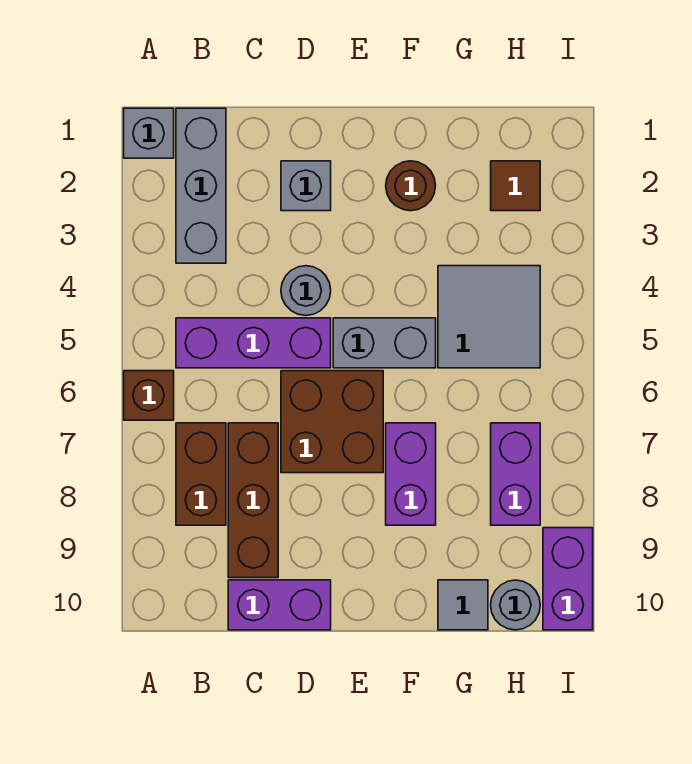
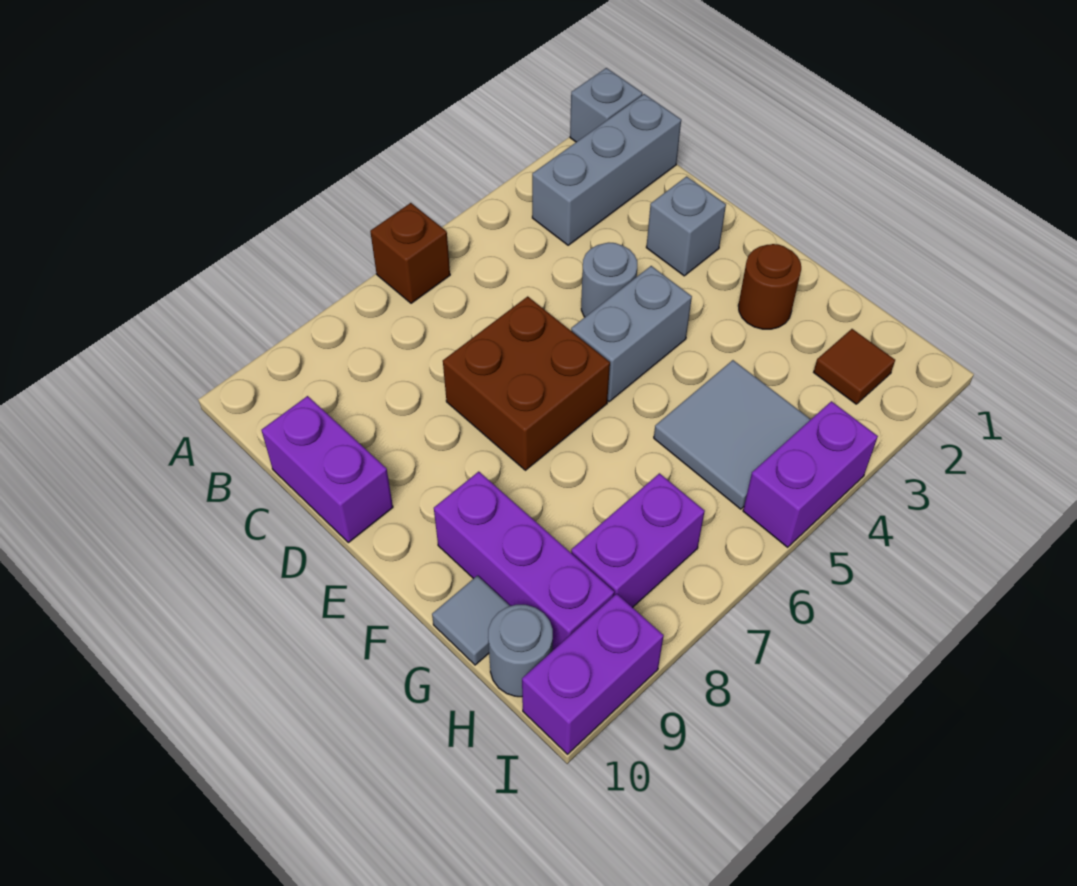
purple brick B5:D5 level 1 -> purple brick F9:H9 level 1
brown brick B7:B8 level 1 -> none
brown brick C7:C9 level 1 -> none
grey brick E5:F5 level 1 -> grey brick E4:E5 level 1
purple brick F7:F8 level 1 -> purple brick I4:I5 level 1

